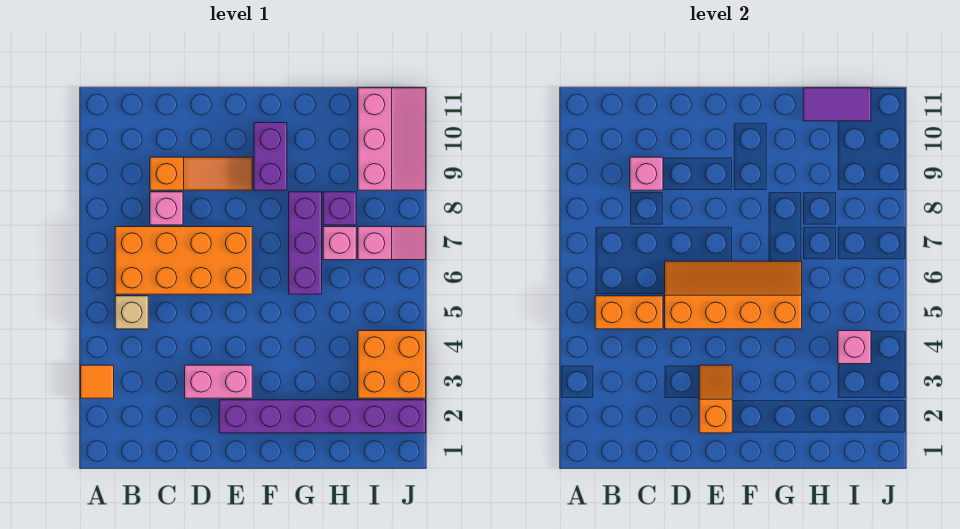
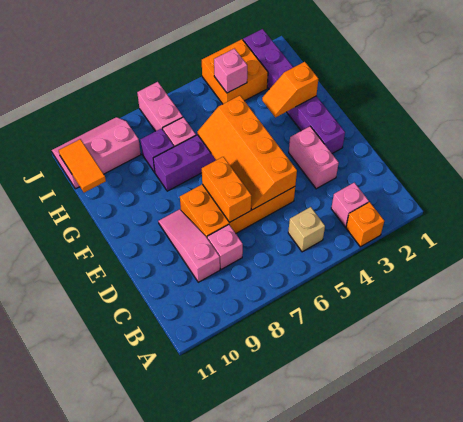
orange tile A3 level 1 -> orange brick A3 level 1
orange brick B5:C5 level 2 -> orange brick D7:E7 level 2
orange brick B6:E7 level 1 -> orange brick D5:E8 level 1
orange slope C9:E9 level 1 top C -> pink slope C9:E9 level 1 top C
pink brick C9 level 2 -> pink brick B3 level 1
orange slope E2:E3 level 2 top 2 -> orange slope G2:G3 level 2 top 2
purple brick F9:F10 level 1 -> none
purple tile H11:I11 level 2 -> orange tile H11:I11 level 2
pink slope I7:J7 level 1 top I -> pink brick I7:J7 level 1

